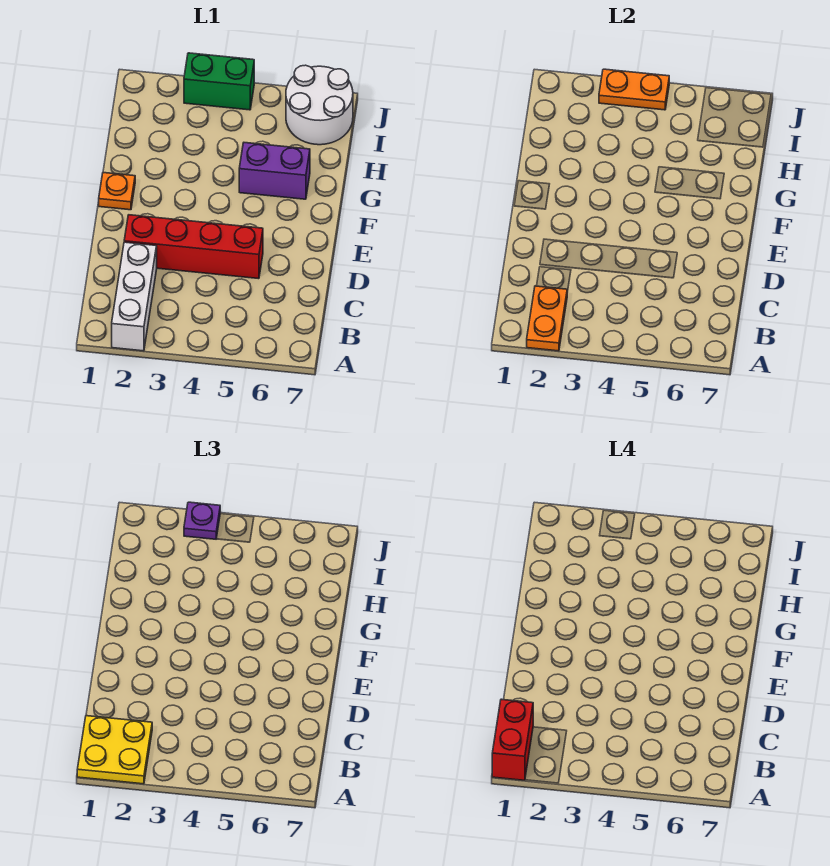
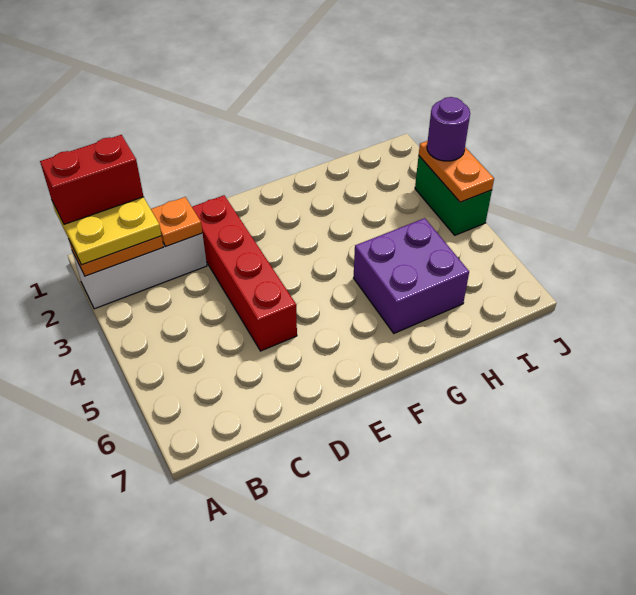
orange plate F1 level 1 -> orange plate C2 level 2
purple brick G5:G6 level 1 -> purple brick G5:H6 level 1
white round brick I6:J7 level 1 -> none
purple plate J3 level 3 -> purple round brick J3 level 3

